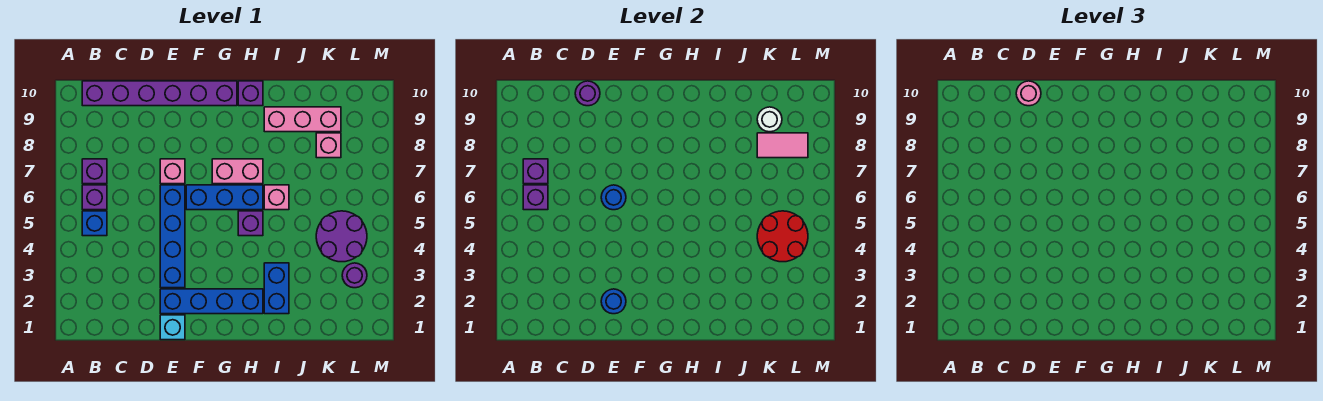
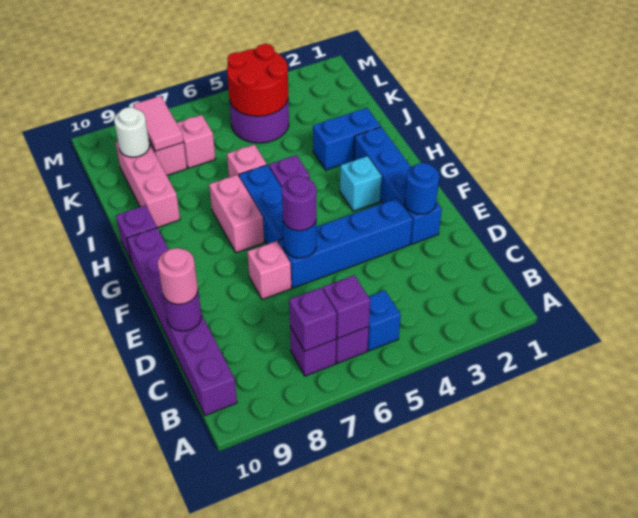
cyan brick E1 level 1 -> cyan brick G3 level 1
none -> pink brick K7 level 1
purple round brick L3 level 1 -> purple round brick E6 level 3

